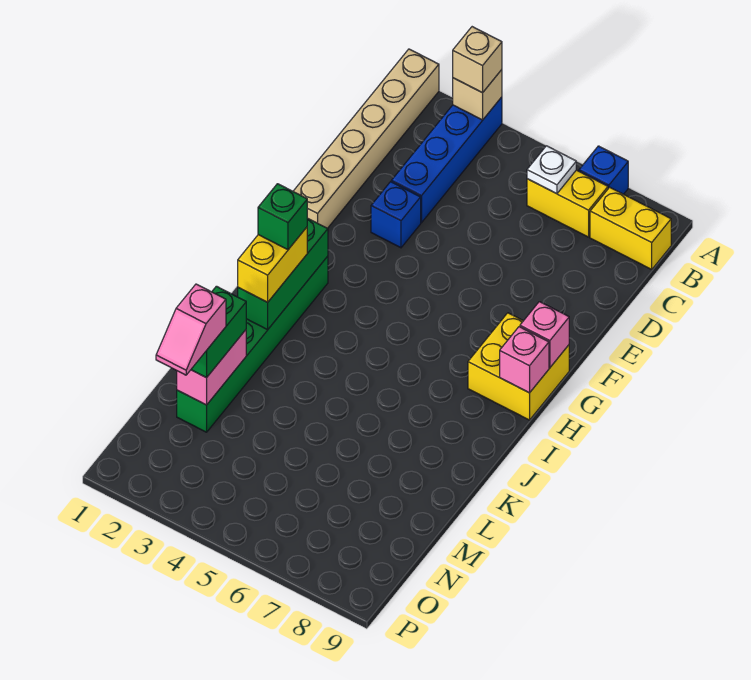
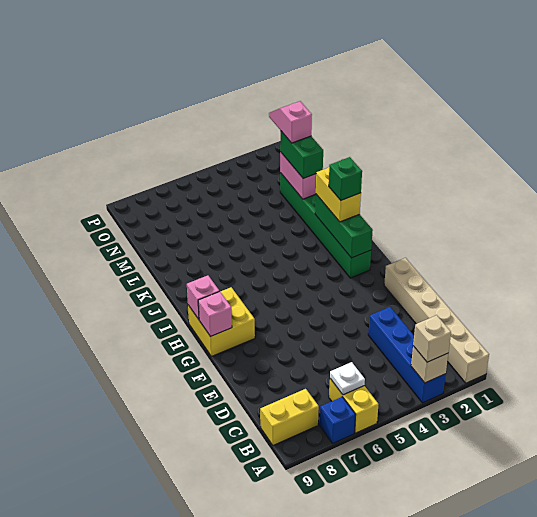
yellow brick B6:B7 level 1 -> yellow brick A6:B6 level 1
blue brick E3 level 1 -> none

